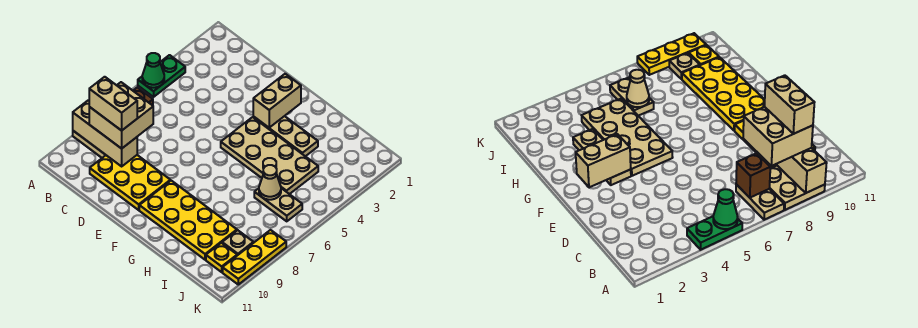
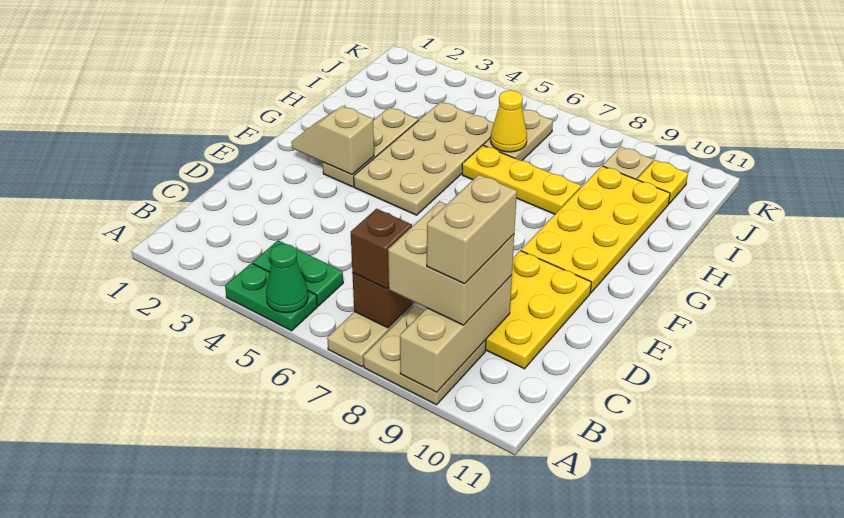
none -> green plate B4:B5 level 1
none -> brown brick B7 level 3
tan brick F2:F3 level 2 -> tan slope F2:F3 level 2 top 3
tan cone I6 level 2 -> yellow cone I6 level 2
yellow plate K8:K10 level 1 -> yellow plate H6:H8 level 1

